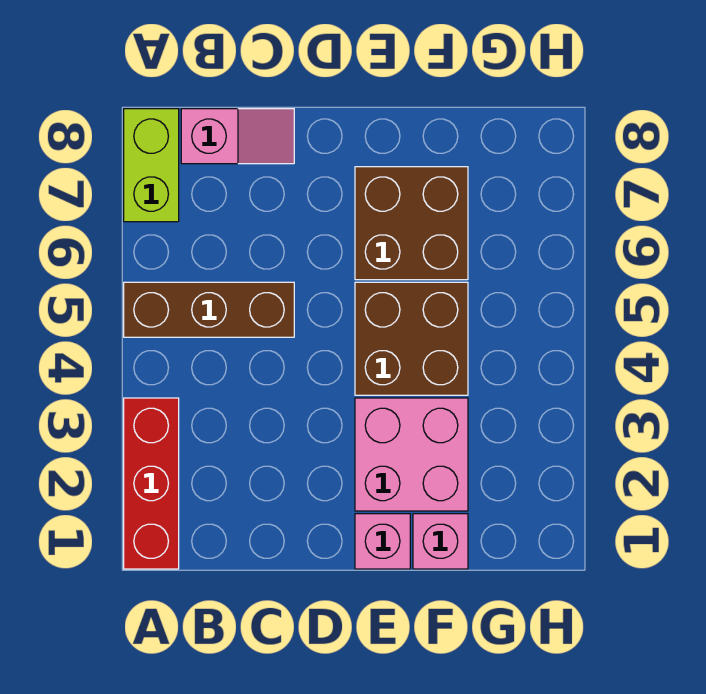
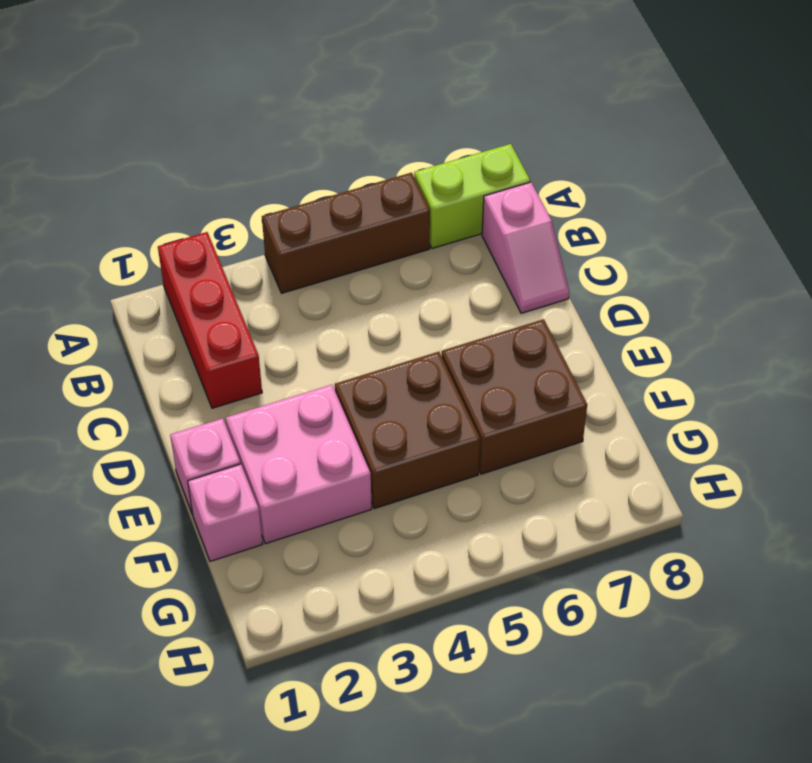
red brick A1:A3 level 1 -> red brick A2:C2 level 1
brown brick A5:C5 level 1 -> brown brick A4:A6 level 1

